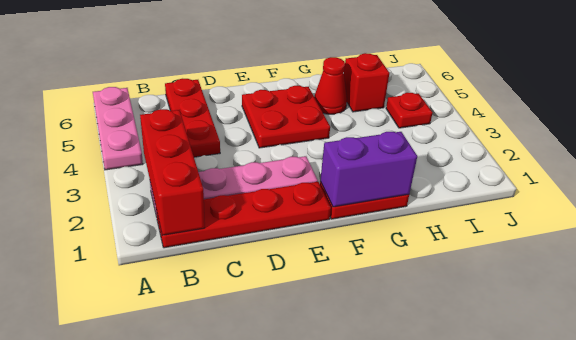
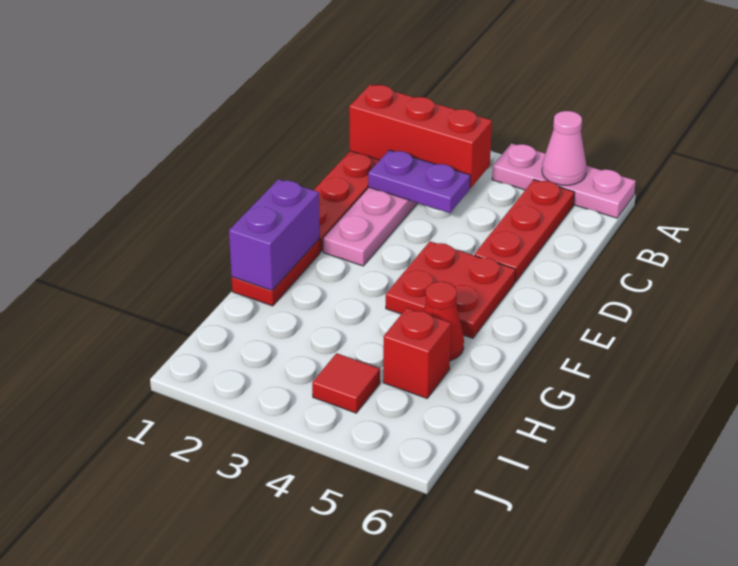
none -> pink cone A5 level 2
none -> purple plate C2:C3 level 2
red plate C4:C6 level 1 -> red plate B5:D5 level 1
red plate I4 level 1 -> red tile I4 level 1

